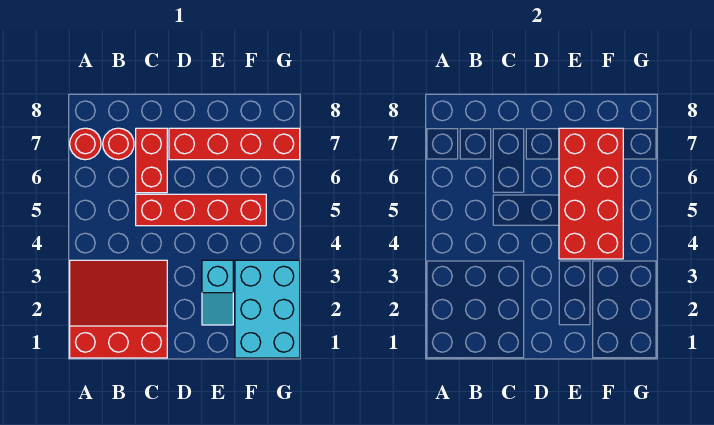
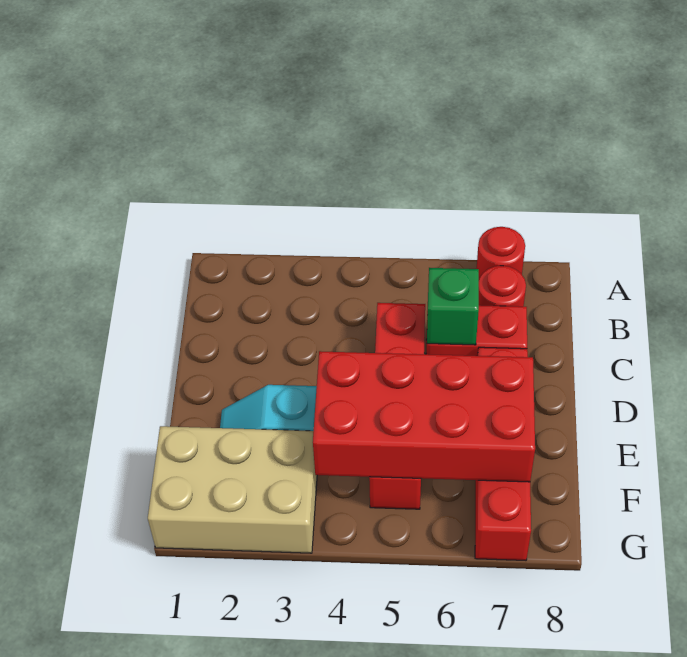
red slope A1:C3 level 1 top 1 -> none
none -> green brick C6 level 2
cyan brick F1:G3 level 1 -> tan brick F1:G3 level 1

